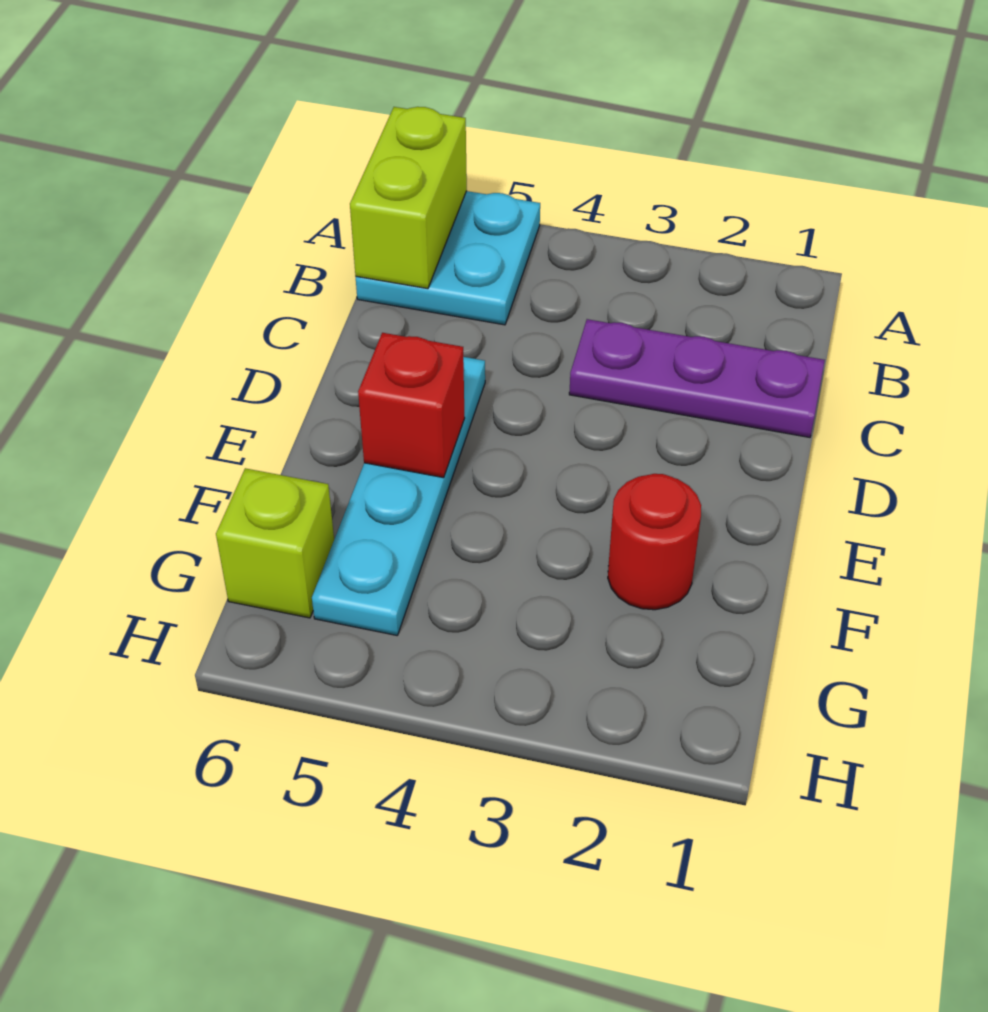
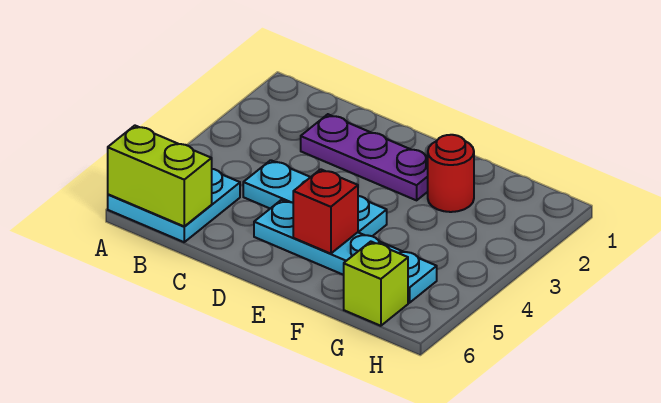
purple plate C1:C3 level 1 -> purple plate C2:E2 level 1
none -> cyan plate C4:E4 level 1

